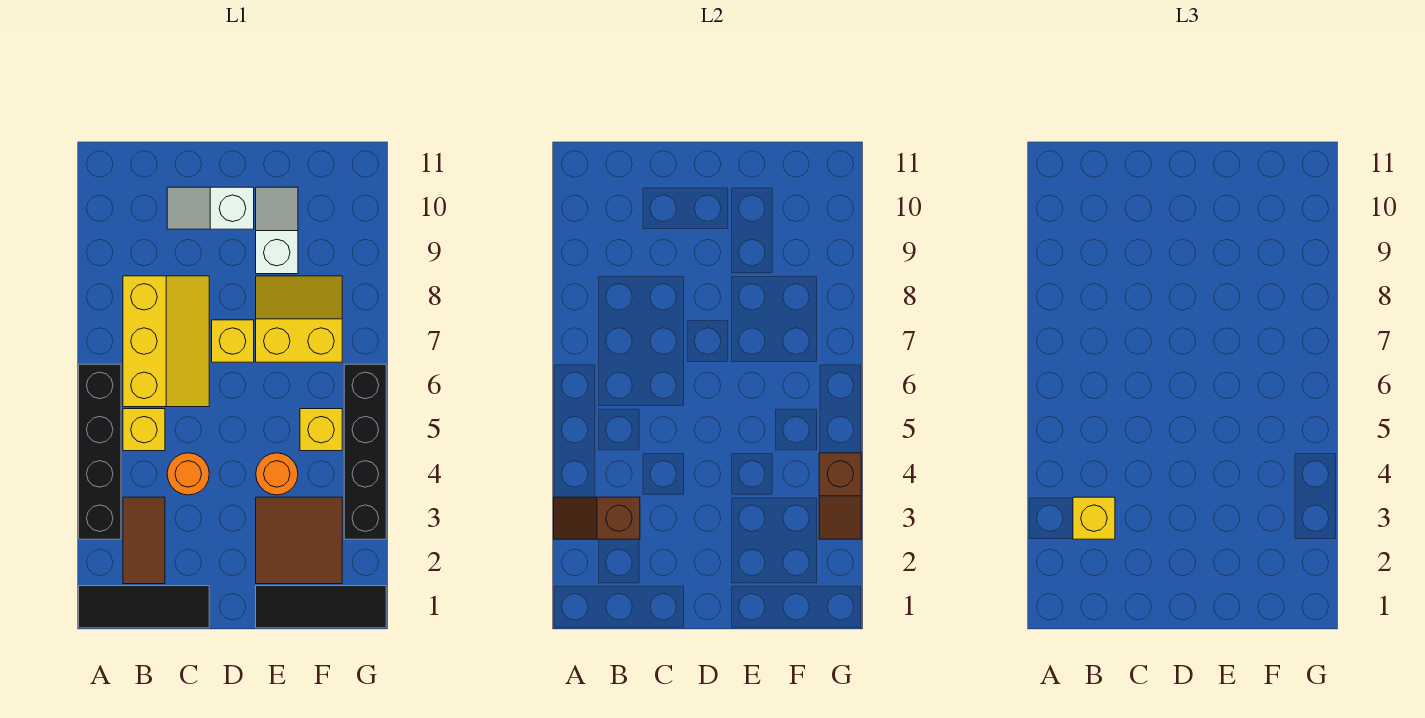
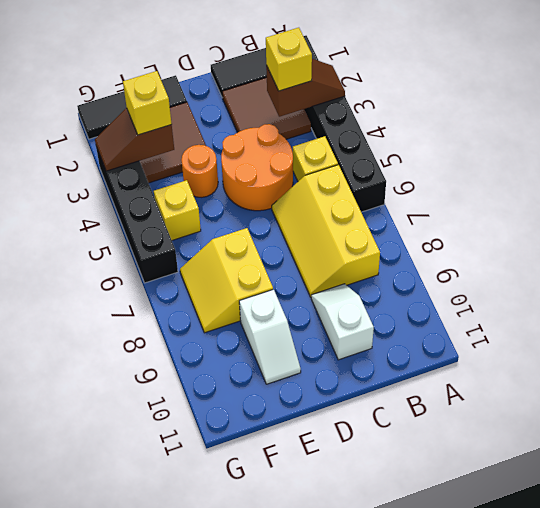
brown tile B2:B3 level 1 -> brown tile B2:C3 level 1
orange round brick C4 level 1 -> orange round brick C4:D5 level 1
white slope C10:D10 level 1 top D -> white slope C9:C10 level 1 top 10
yellow brick D7 level 1 -> yellow brick F3 level 3
yellow slope E7:F8 level 1 top 7 -> yellow slope E7:F8 level 1 top E
brown slope G3:G4 level 2 top 4 -> brown slope F3:G3 level 2 top F

